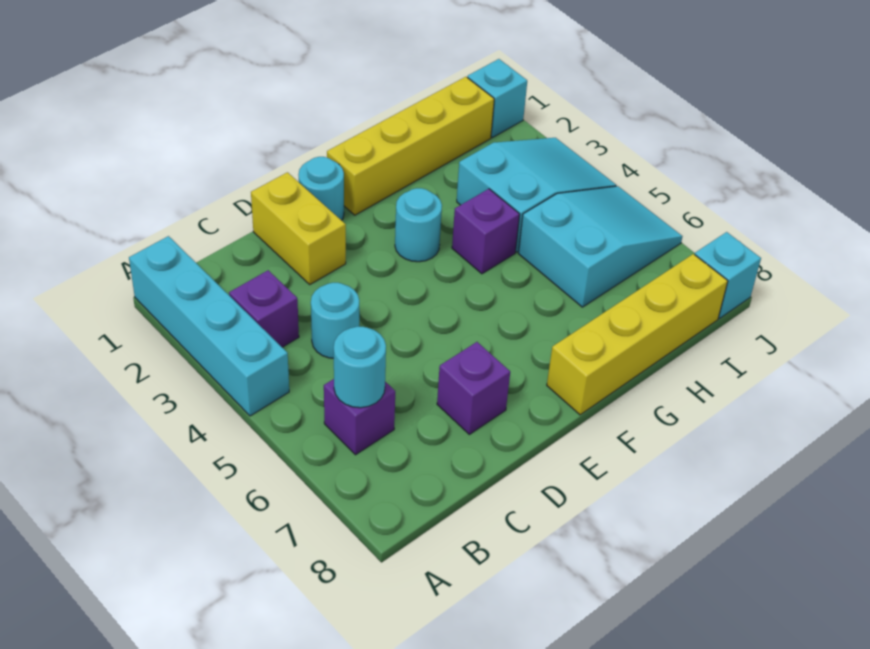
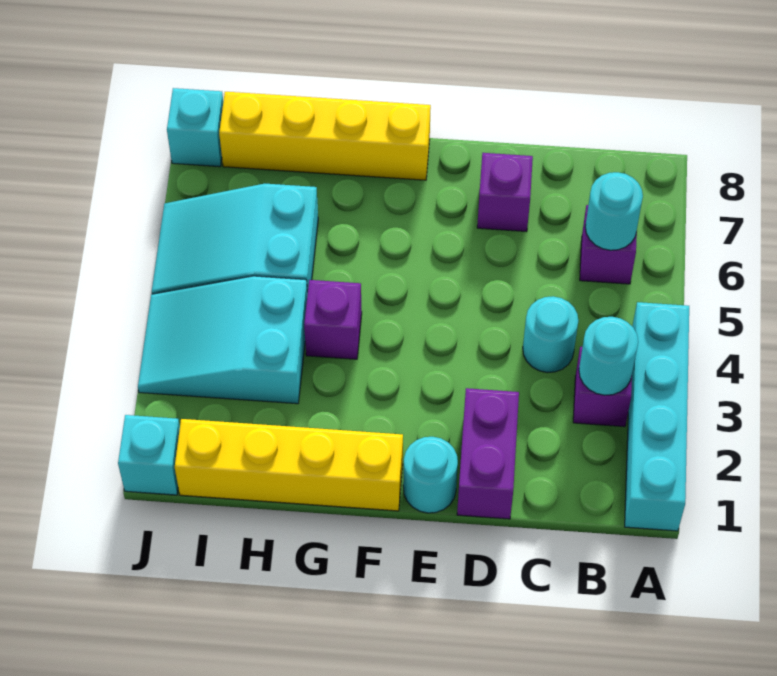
yellow brick D1:D2 level 1 -> purple brick D1:D2 level 1
cyan round brick F3 level 1 -> cyan round brick B3 level 2

